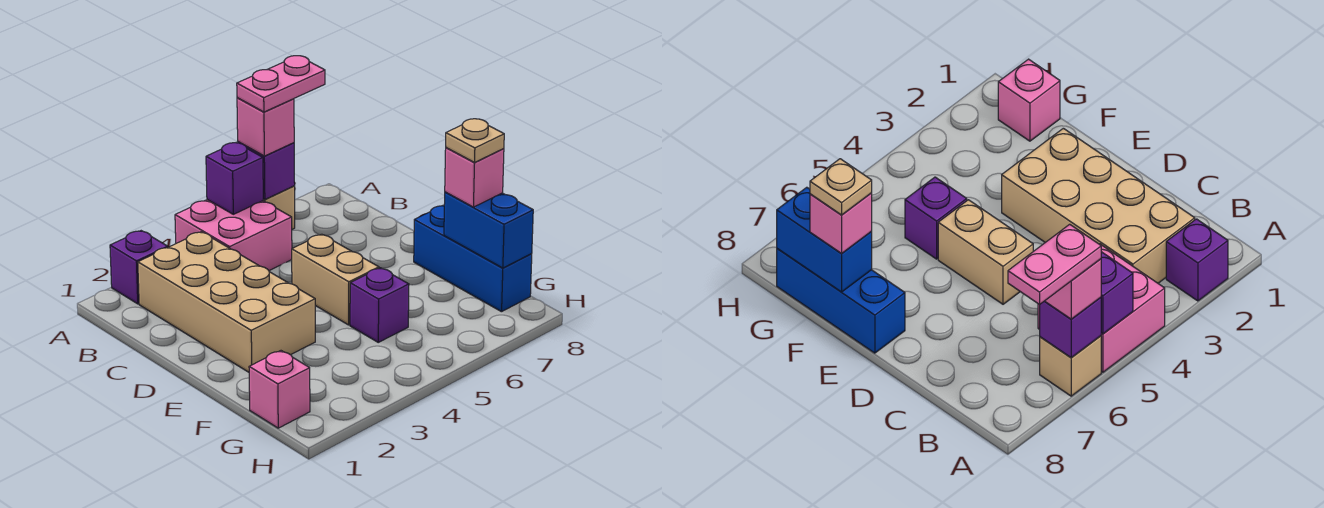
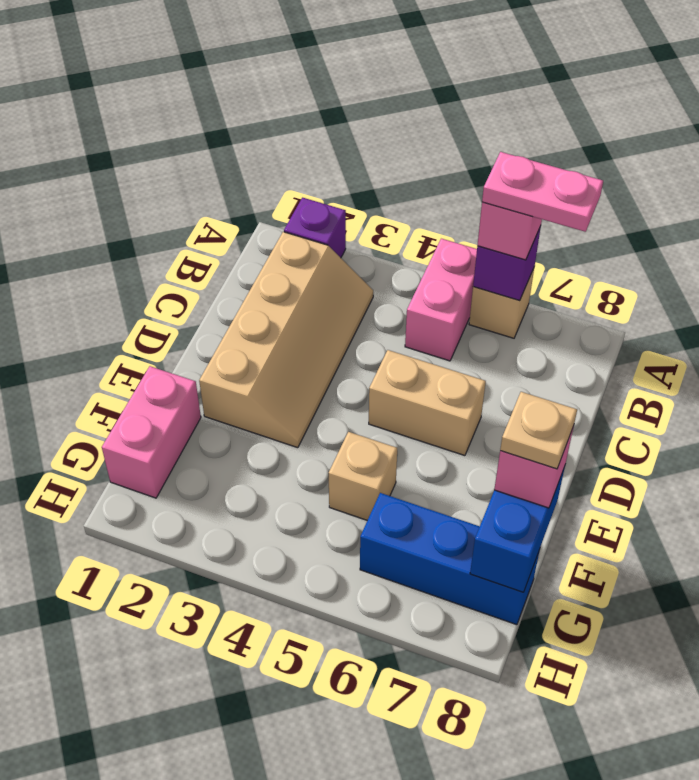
pink brick A4:B5 level 1 -> pink brick A5:B5 level 1
purple brick A5 level 2 -> none
tan brick B2:E3 level 1 -> tan slope B2:E3 level 1 top 2
tan brick D5:E5 level 1 -> tan brick D5:D6 level 1
blue brick E8:G8 level 1 -> blue brick G6:G8 level 1
purple brick F5 level 1 -> tan brick F5 level 1
pink brick G1 level 1 -> pink brick F1:G1 level 1

